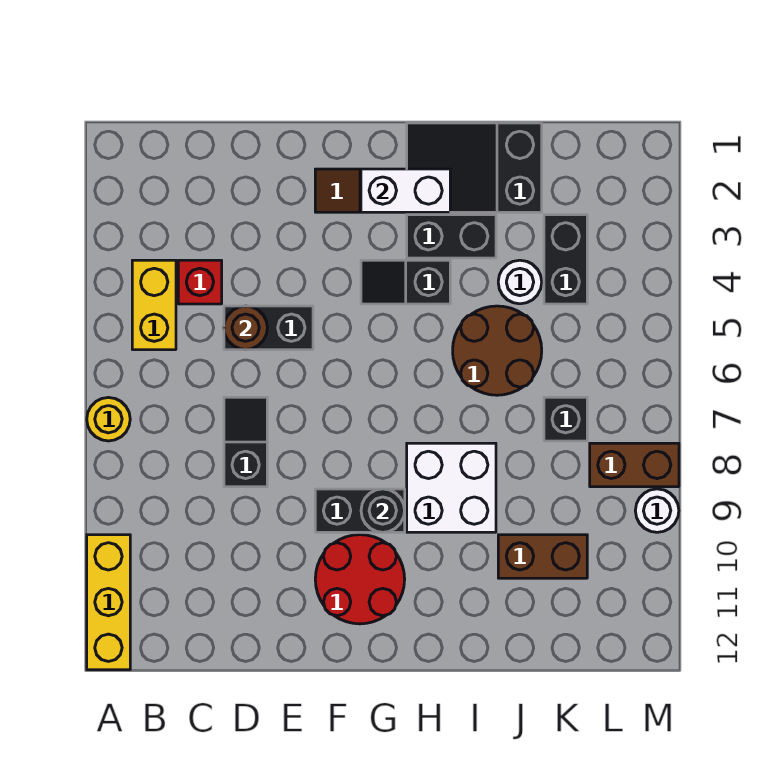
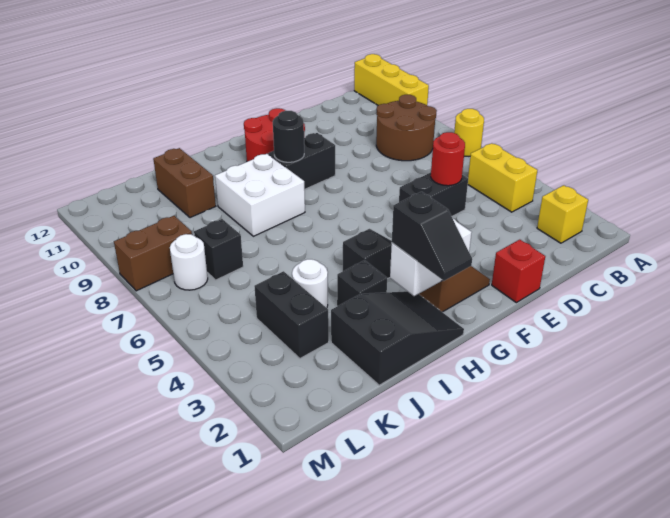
none -> yellow brick B2 level 1
red brick C4 level 1 -> red brick E1 level 1
brown round brick D5 level 2 -> red round brick D5 level 2
black slope D7:D8 level 1 top 8 -> black slope H1:H2 level 3 top 2
black brick H3:I3 level 1 -> black brick I3 level 1
brown round brick I5:J6 level 1 -> brown round brick B8:C9 level 1
brown brick J10:K10 level 1 -> brown brick J10:J11 level 1
white round brick M9 level 1 -> white round brick L7 level 1

